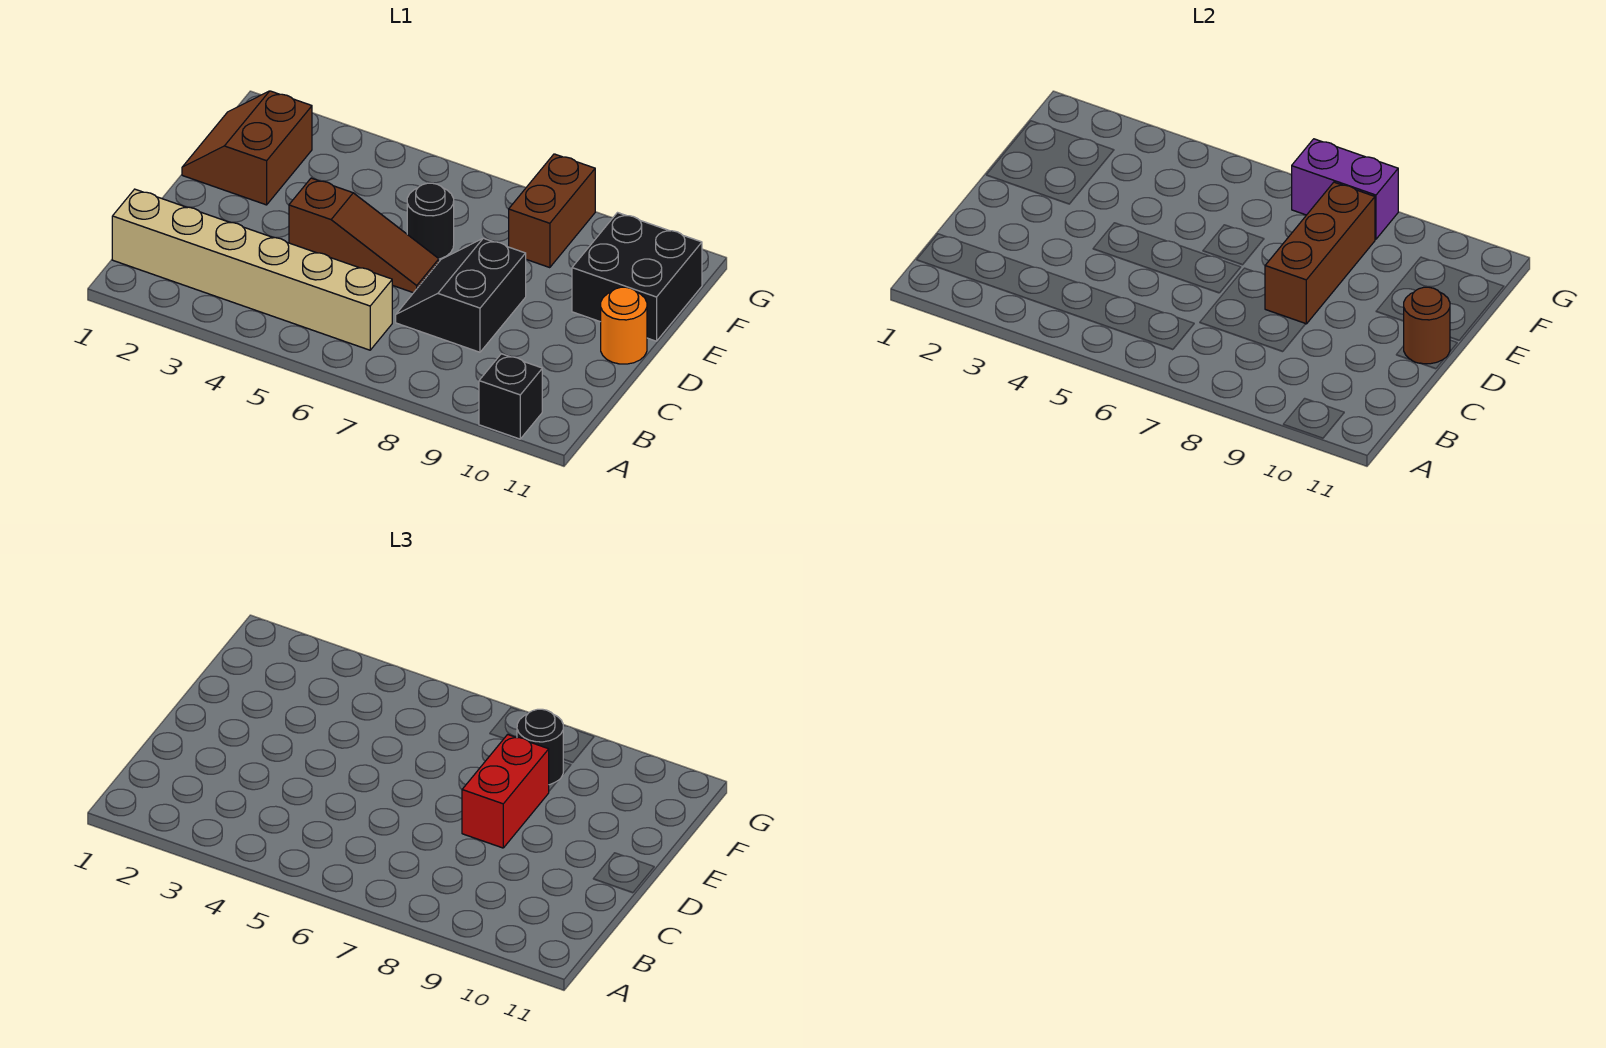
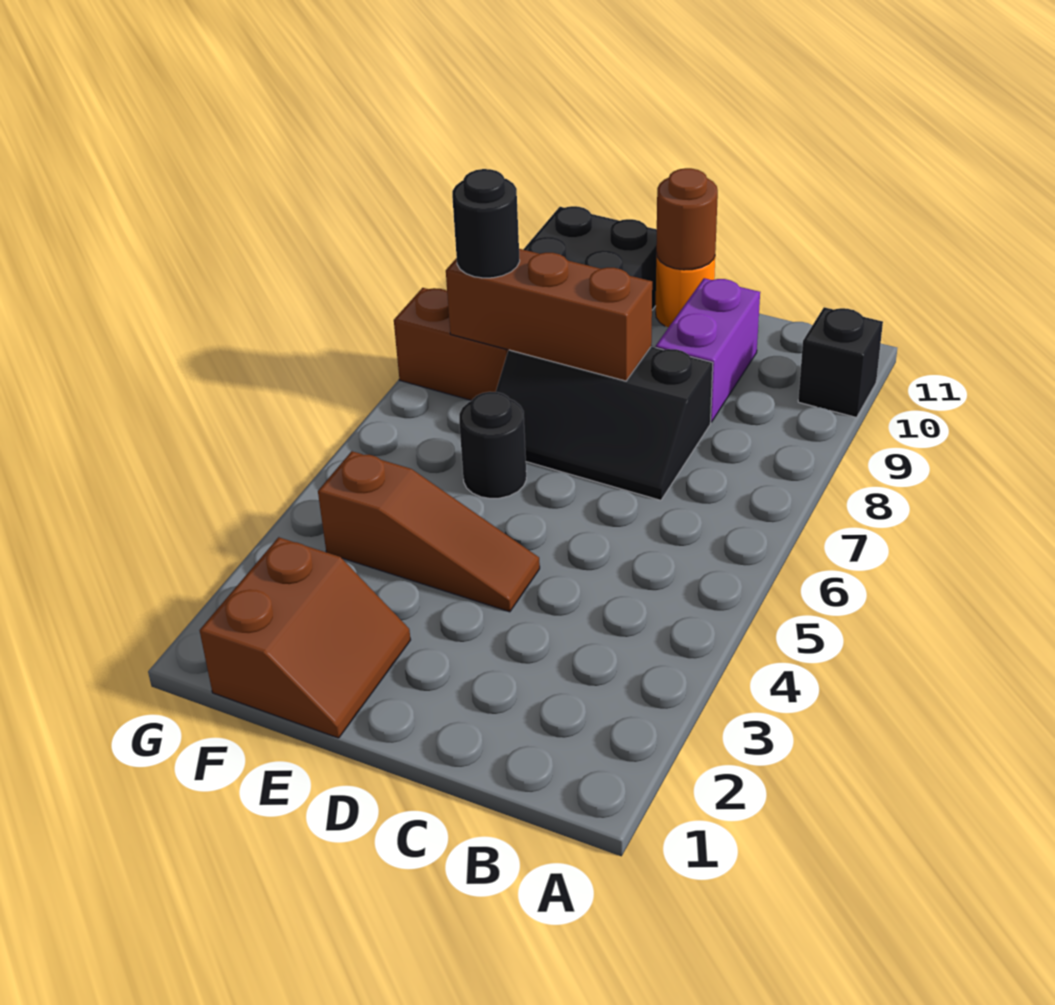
tan brick B1:B6 level 1 -> none
black slope C7:D8 level 1 top 8 -> black slope C7:E8 level 1 top 8
brown slope D4:D6 level 1 top 4 -> brown slope D4:F4 level 1 top F
red brick D8:E8 level 3 -> none
brown slope E1:F2 level 1 top 2 -> brown slope E1:F2 level 1 top F
purple brick G7:G8 level 2 -> purple brick C9:C10 level 1

